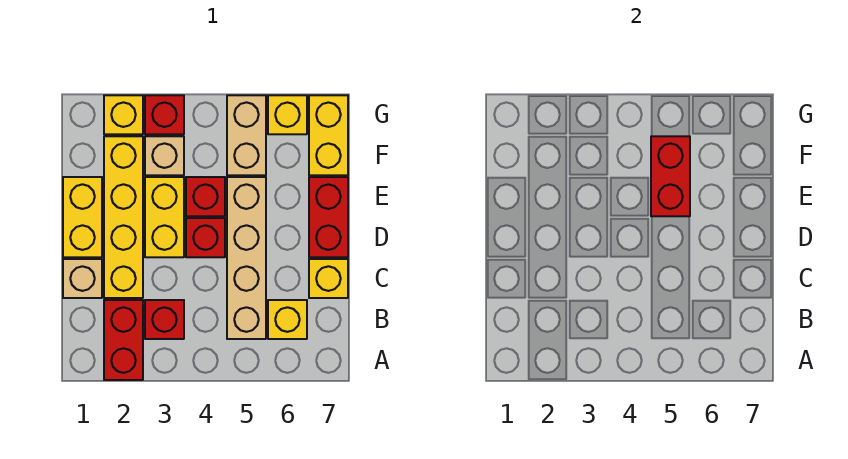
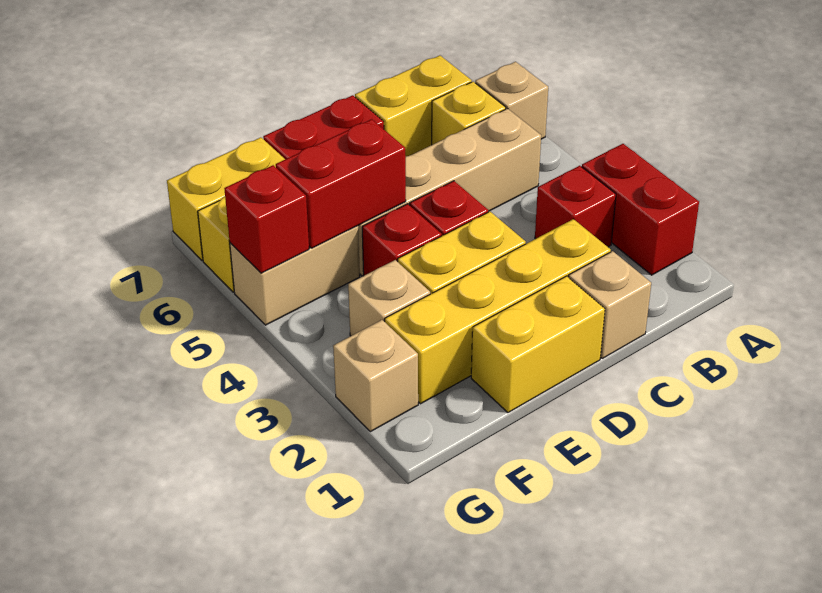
red brick A2:B2 level 1 -> red brick A2:A3 level 1
none -> tan brick A6 level 1
yellow brick C7 level 1 -> yellow brick B7:C7 level 1
yellow brick G2 level 1 -> tan brick G2 level 1
red brick G3 level 1 -> red brick G5 level 2

